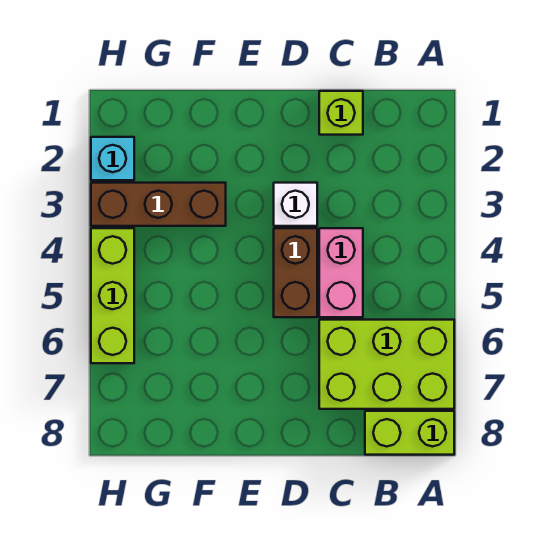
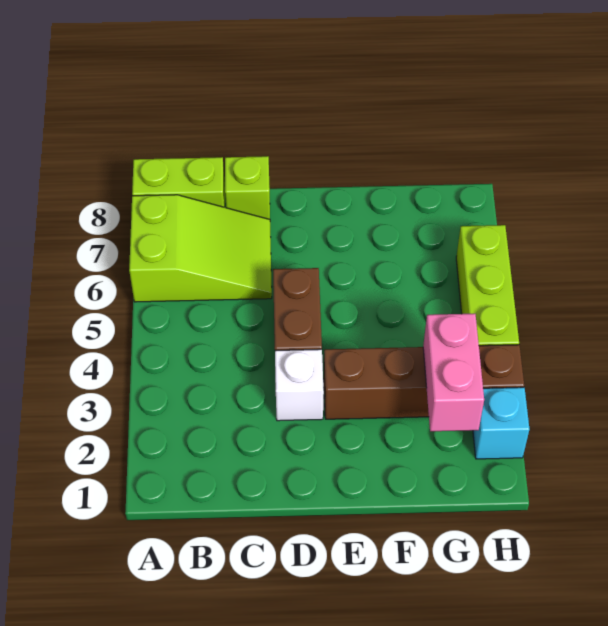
lime brick A6:C7 level 1 -> lime slope A6:C7 level 1 top A
lime brick C1 level 1 -> lime brick C8 level 1
pink brick C4:C5 level 1 -> pink brick G2:G3 level 2
brown brick F3:H3 level 1 -> brown brick E3:H3 level 1

